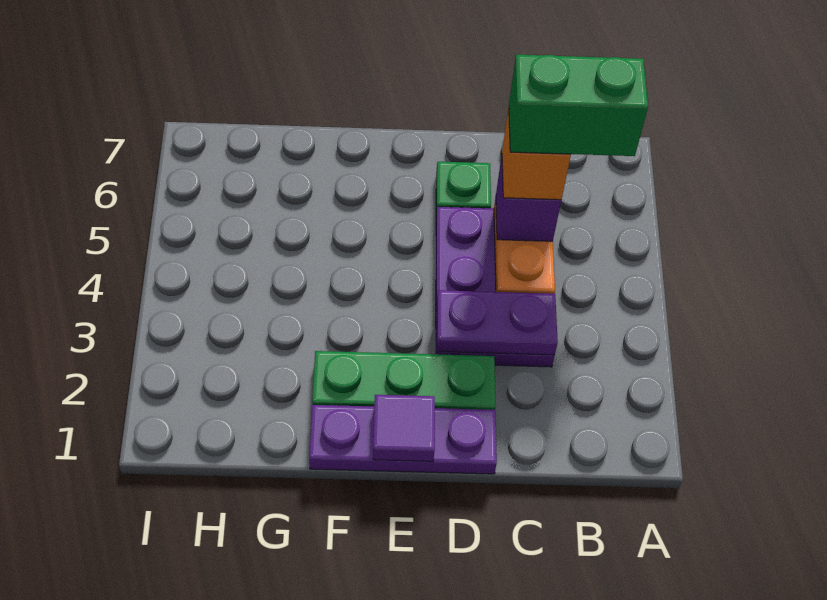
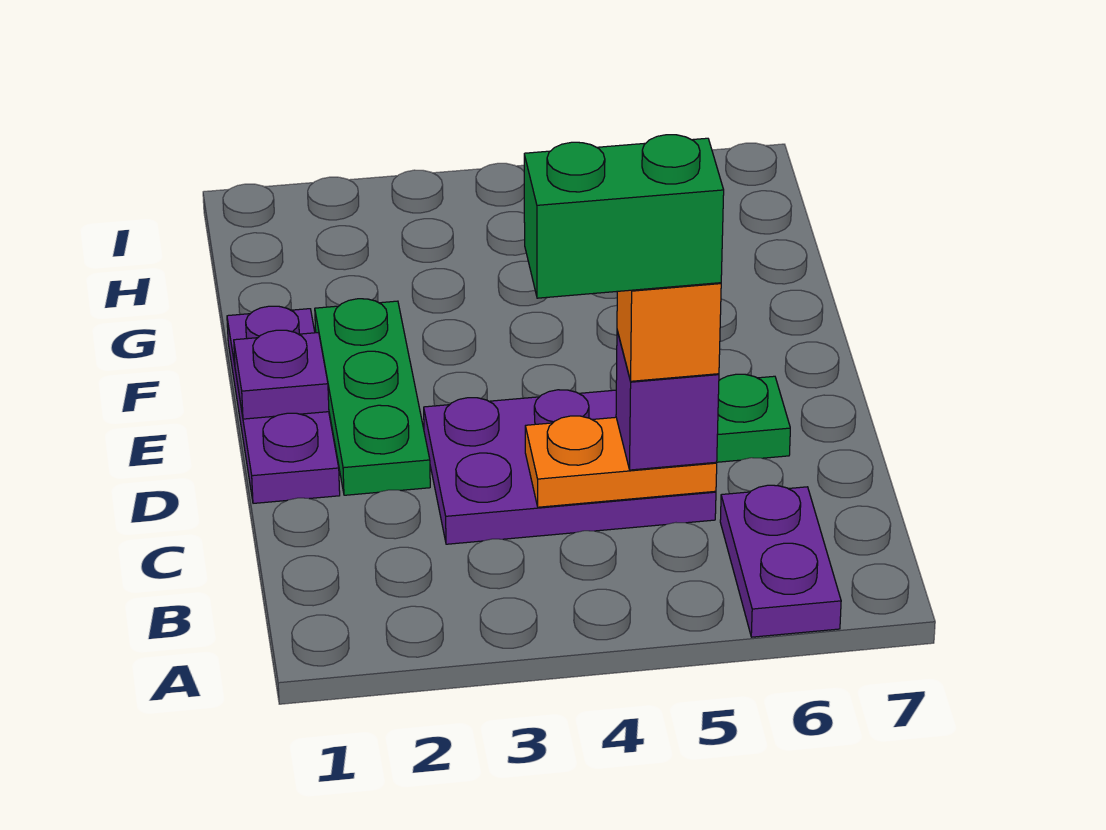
green brick B5:C5 level 5 -> green brick C4:C5 level 5
purple plate C3:D3 level 2 -> purple plate A6:B6 level 1
purple tile E1 level 2 -> purple plate E1 level 2

